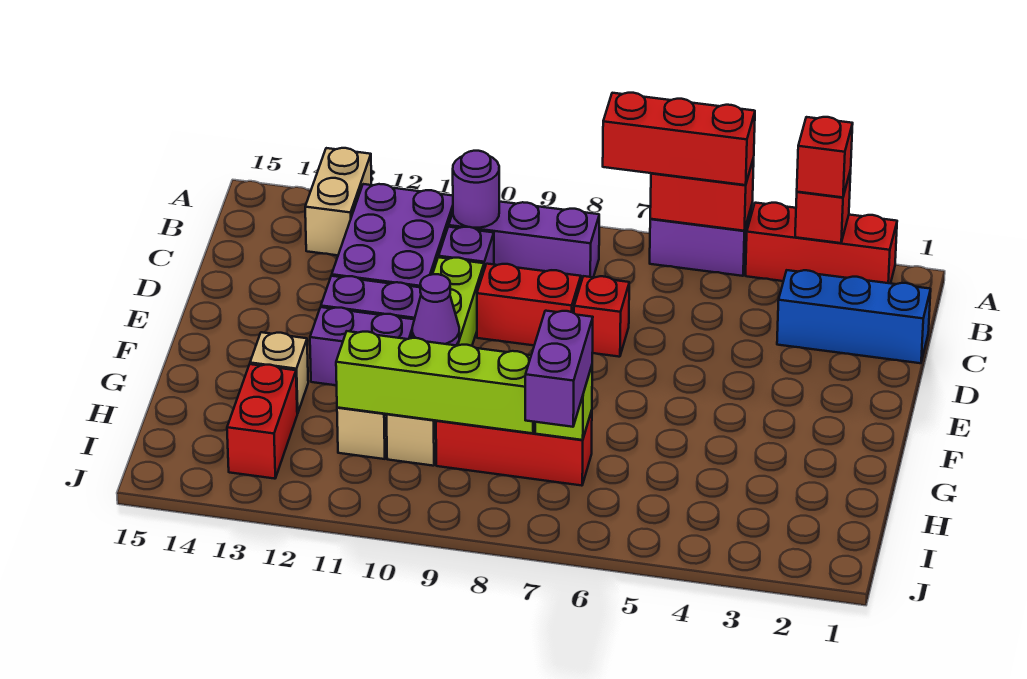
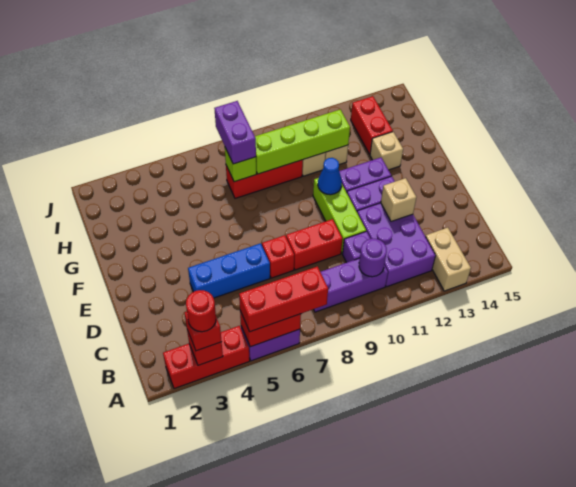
none -> red round brick A3 level 4
blue brick C1:C3 level 1 -> blue brick D4:D6 level 1
none -> tan brick D12 level 2
purple cone F10 level 2 -> blue cone F10 level 2

